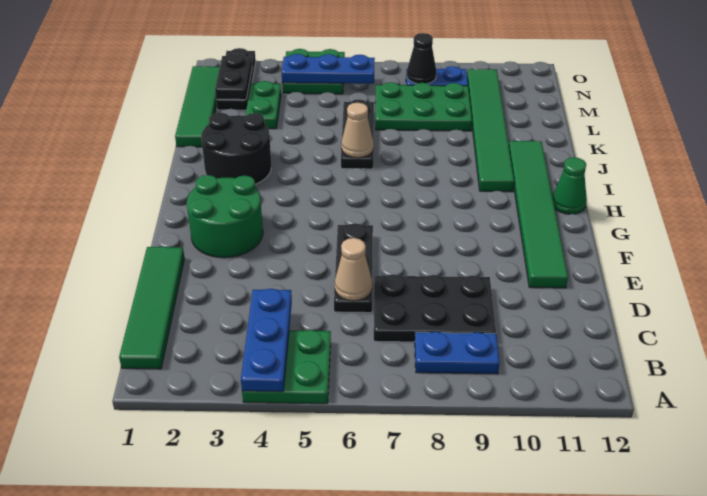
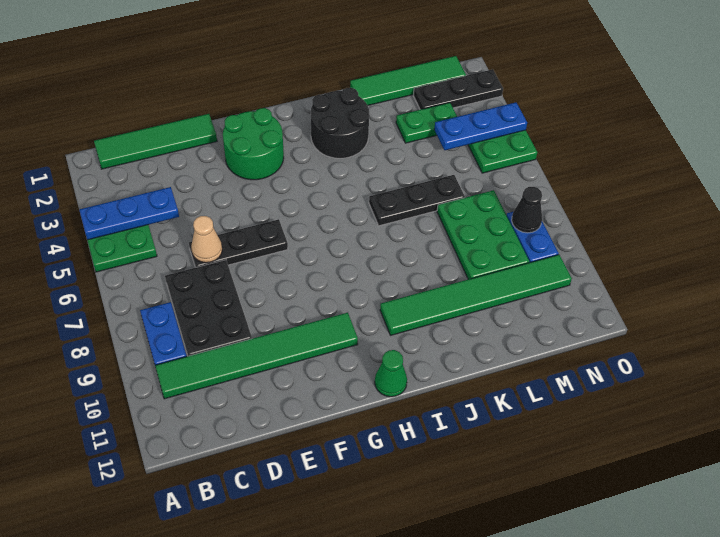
green tile E11:J11 level 1 -> green tile B10:G10 level 1
tan cone J6 level 2 -> none
black plate M2:N2 level 2 -> none
blue plate N4:N6 level 2 -> blue plate M4:O4 level 2

